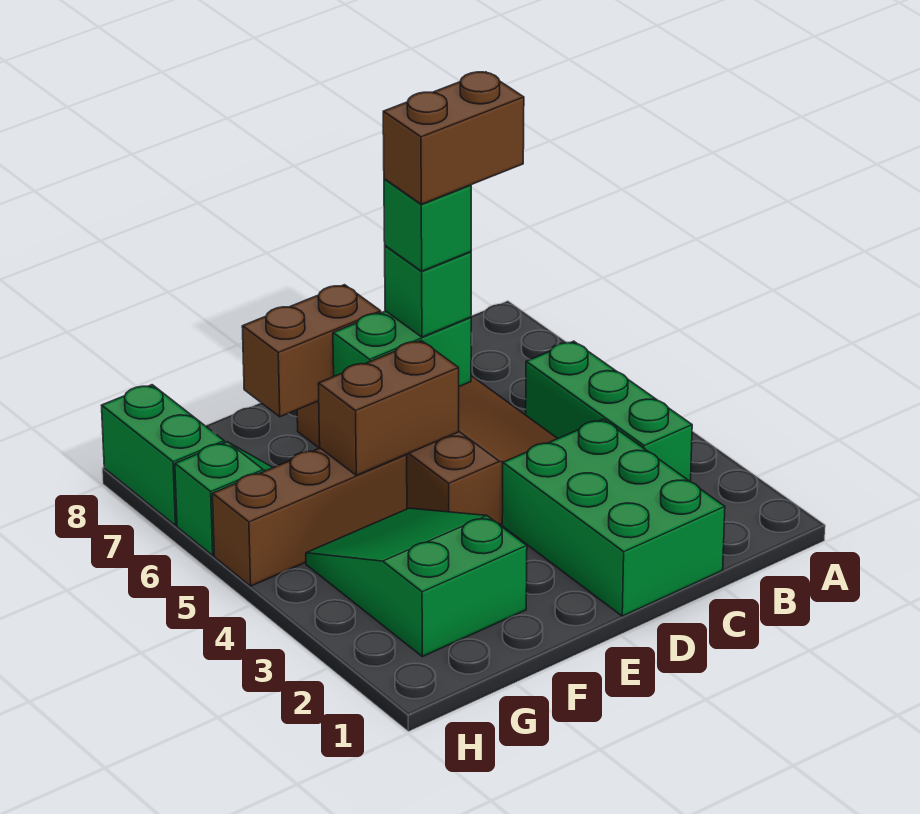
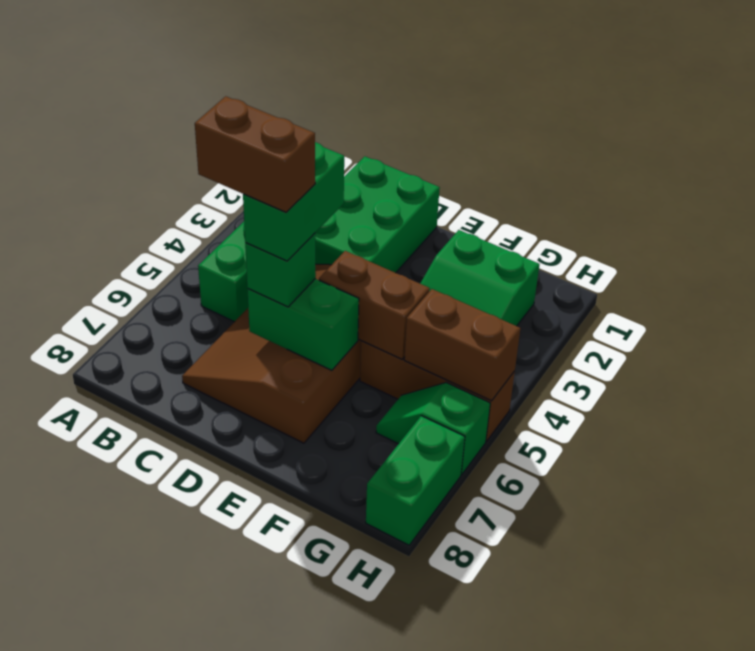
green brick D6 level 4 -> green brick D5:D6 level 4
brown brick E7:F7 level 2 -> brown brick G5:H5 level 2

